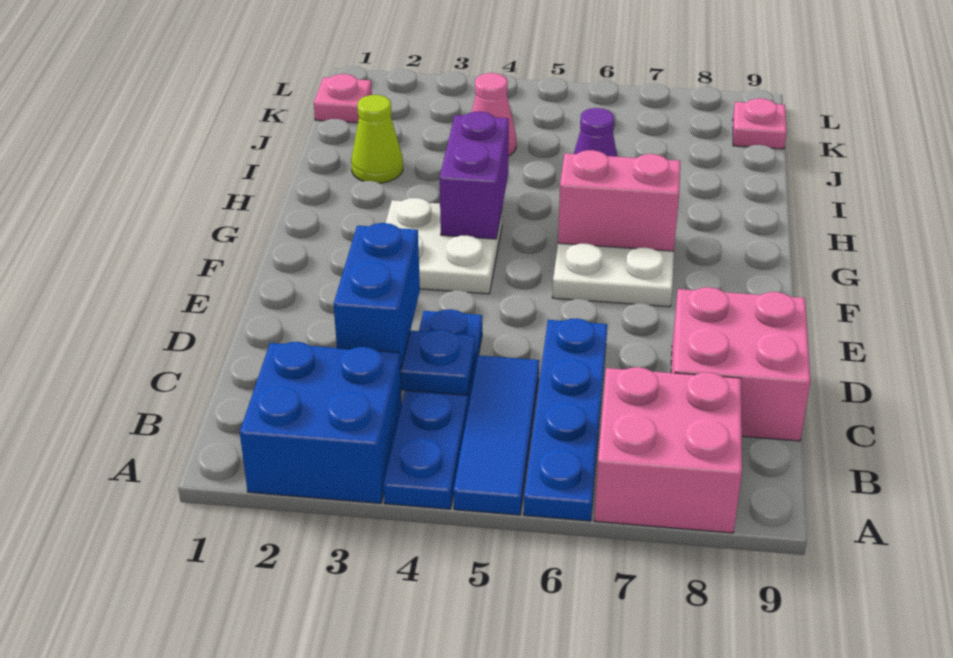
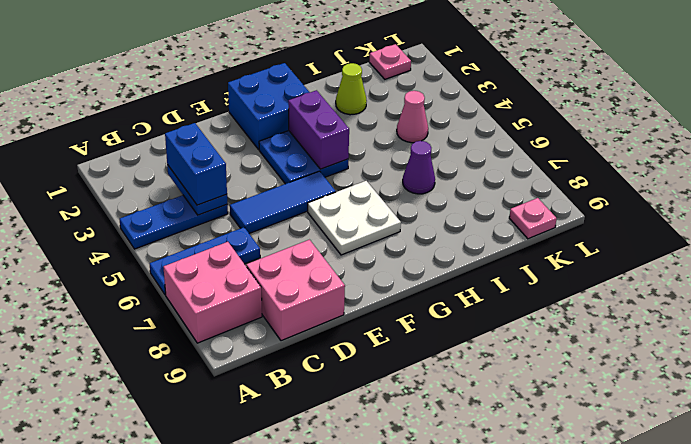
blue brick A2:B3 level 1 -> blue brick F1:G2 level 1
blue plate A4:D4 level 1 -> blue plate A4:C4 level 1
blue tile A5:C5 level 1 -> blue tile D5:F5 level 1
blue plate A6:D6 level 1 -> blue plate A6:C6 level 1
blue brick C3:D3 level 3 -> blue brick C3:C4 level 3
white plate F3:G4 level 1 -> blue plate F3:G4 level 1
purple brick G4:H4 level 2 -> purple brick G3:G4 level 2
pink brick G6:G7 level 2 -> none

